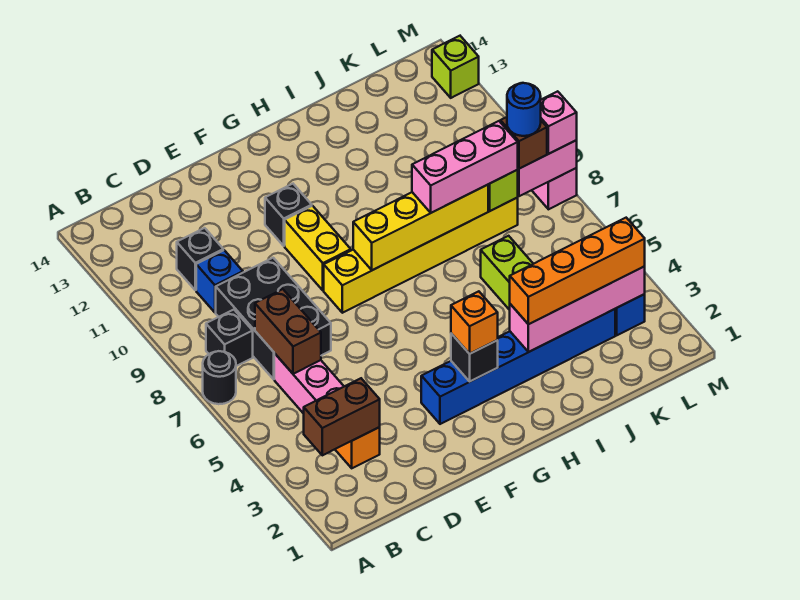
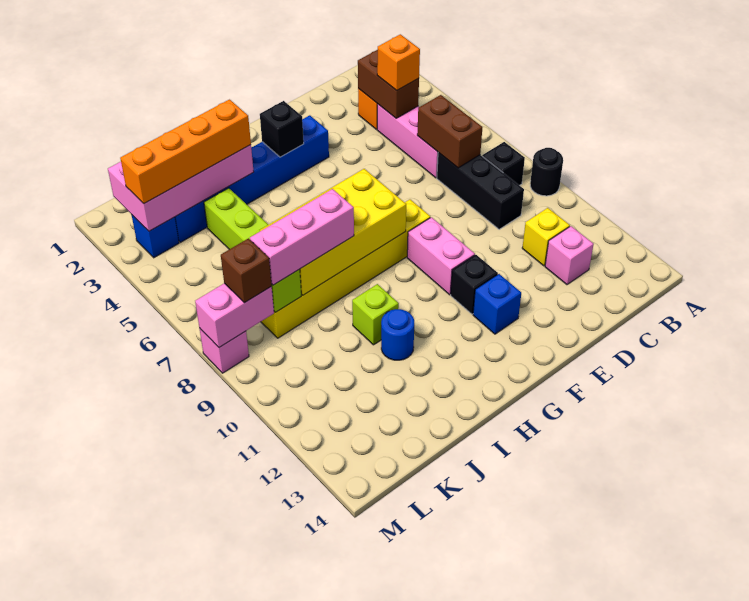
black round brick A7 level 1 -> black round brick A9 level 1
brown brick B3:C3 level 2 -> brown brick C3:C4 level 2
black brick C7:D9 level 1 -> black brick C7:C9 level 1
blue brick C10 level 1 -> blue brick F12 level 1
black brick C11 level 1 -> yellow brick C11 level 1
yellow brick F9:F10 level 1 -> pink brick F9:F10 level 1
orange brick G3 level 3 -> orange brick C4 level 3
yellow brick G8:J8 level 2 -> yellow brick G7:J8 level 2
pink brick I3:L3 level 2 -> pink brick I2:L3 level 2
blue round brick L8 level 4 -> blue round brick I11 level 1
pink brick M8 level 3 -> pink brick C12 level 1
lime brick M13 level 1 -> lime brick I10 level 1

